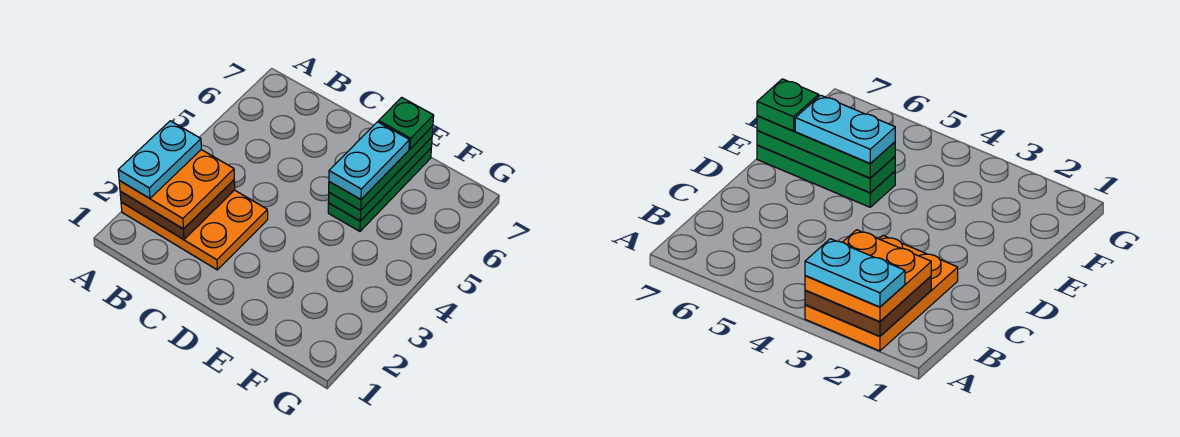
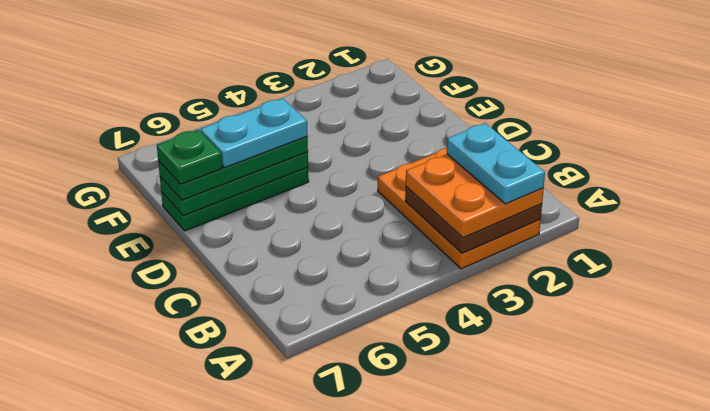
cyan plate A2:A3 level 4 -> cyan plate A2:B2 level 4

